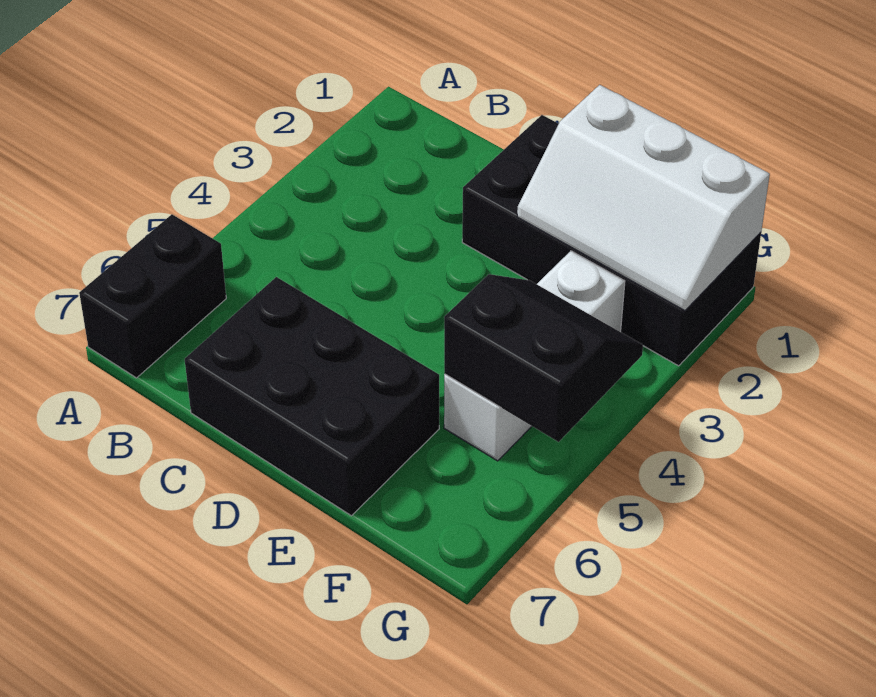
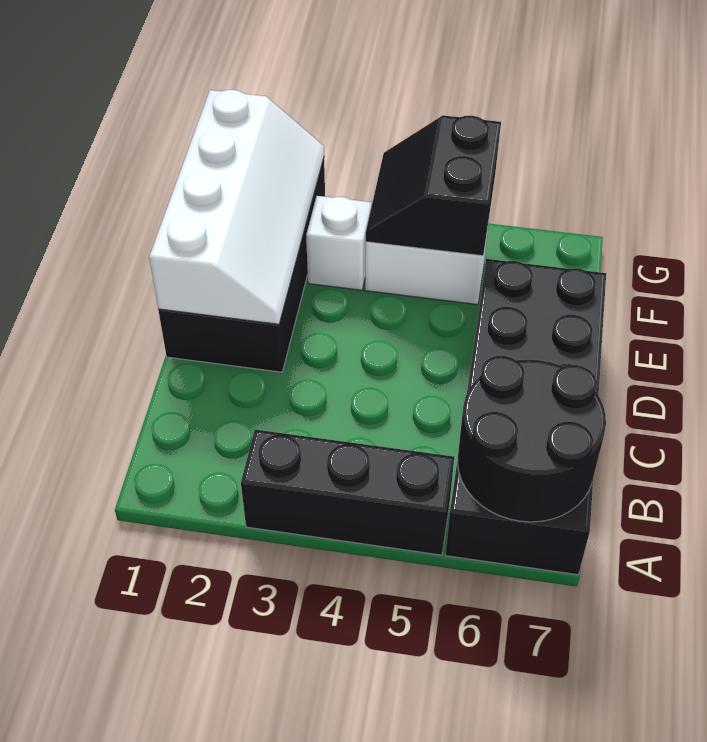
none -> black brick A3:A5 level 1
none -> black round brick A6:B7 level 2
white slope E1:G2 level 2 top 1 -> white slope D1:G2 level 2 top 1

